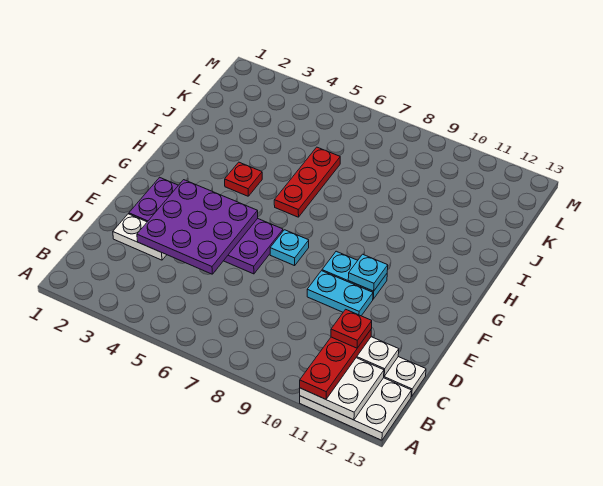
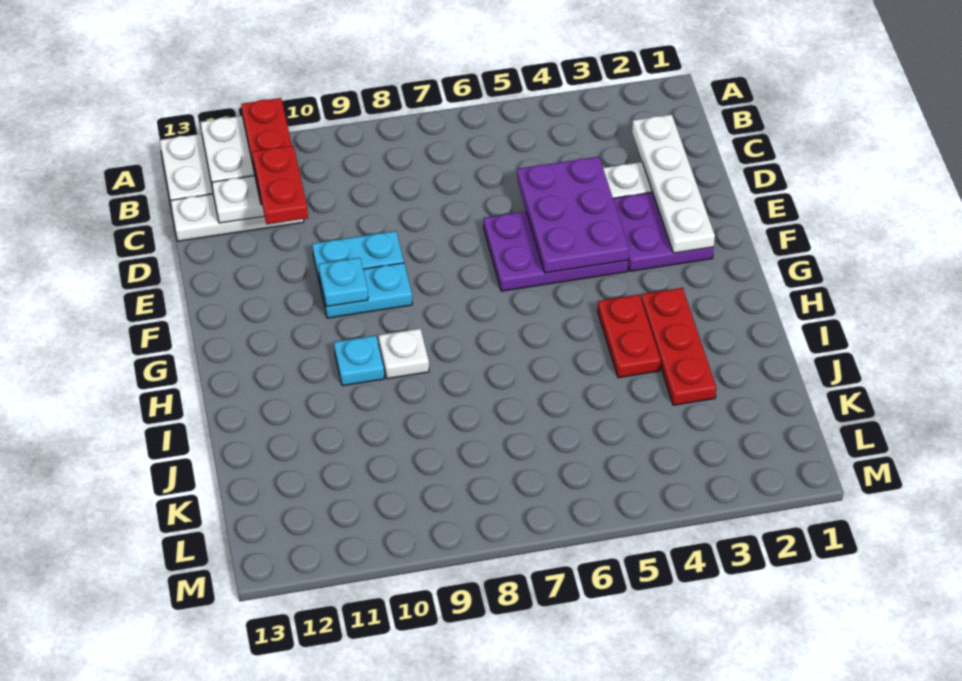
none -> white plate C2:F2 level 2
red plate C11 level 4 -> red plate C11:D11 level 4
purple plate D3:F5 level 2 -> purple plate D4:F5 level 2
cyan plate F7 level 1 -> cyan plate H10 level 1
red plate H4 level 1 -> red plate H4:I4 level 1
red plate H6:J6 level 1 -> red plate H3:J3 level 1
none -> white plate H9 level 1

